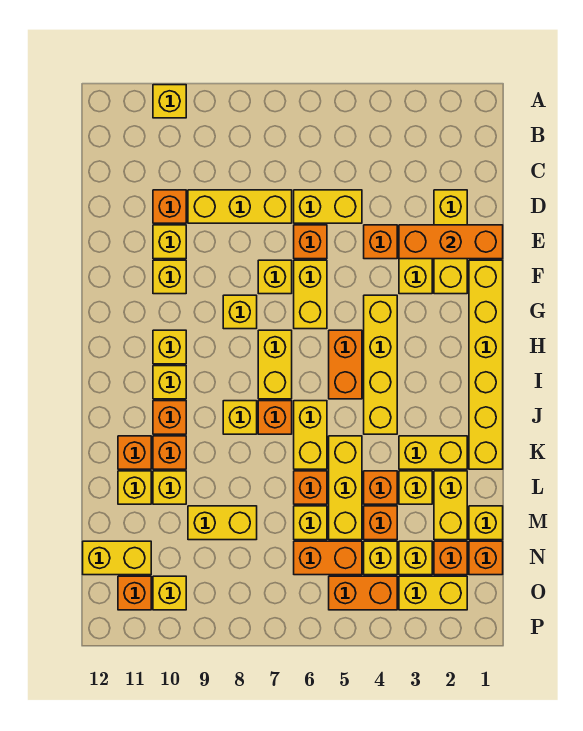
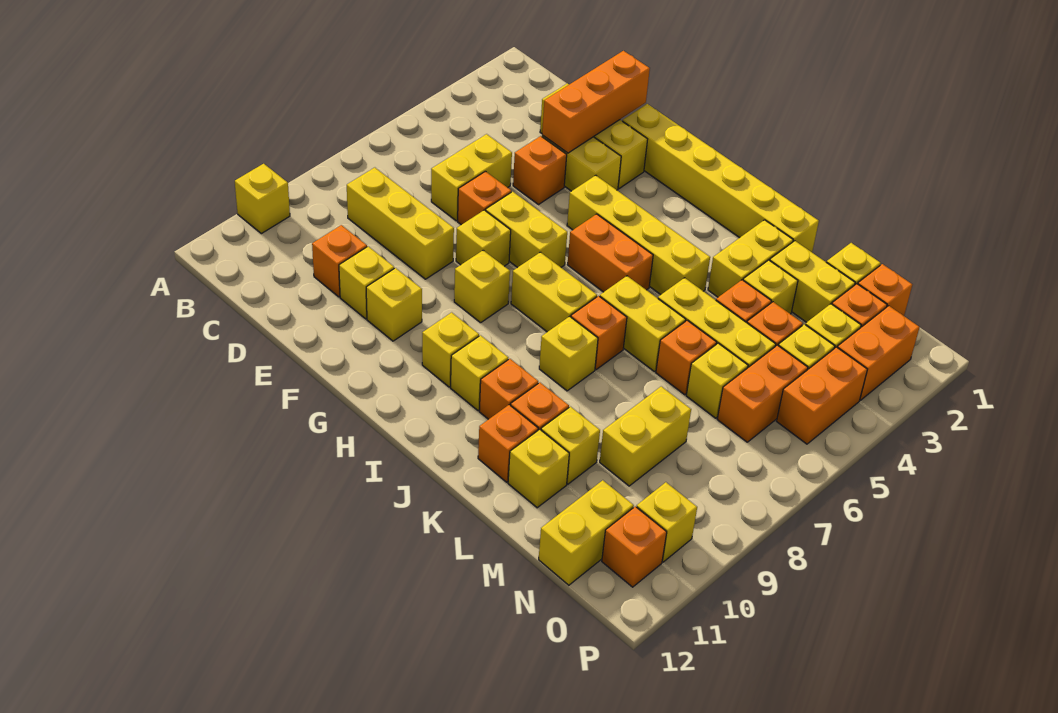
yellow brick D7:D9 level 1 -> yellow brick C8:E8 level 1
yellow brick O2:O3 level 1 -> orange brick O2:O3 level 1

